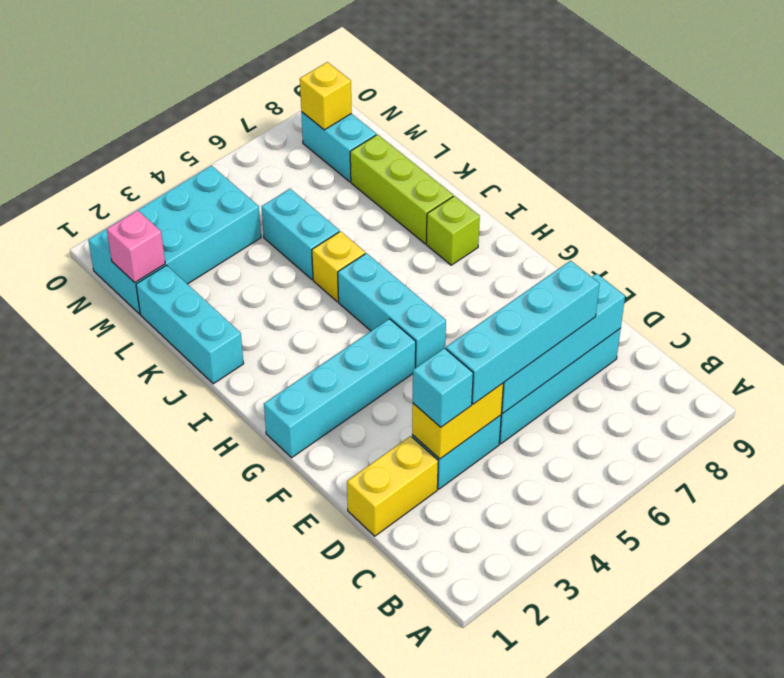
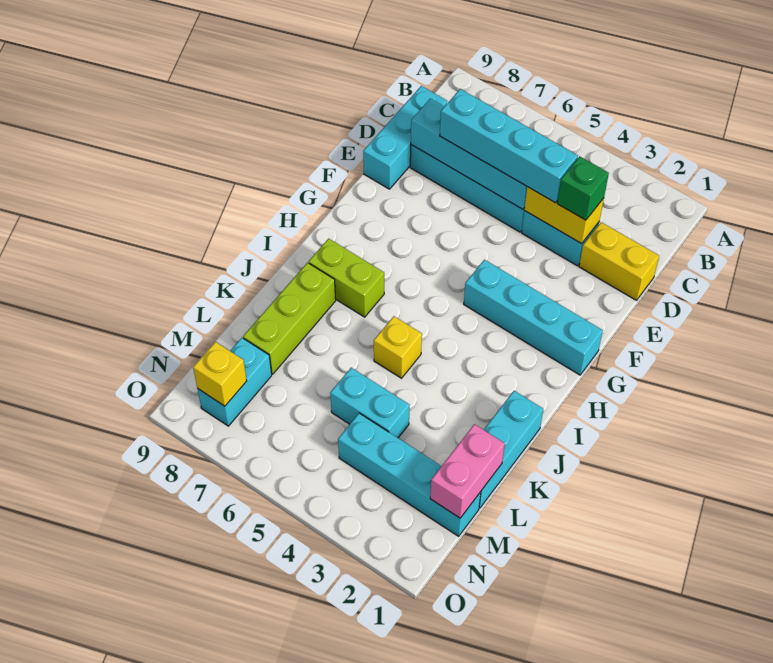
cyan brick D3 level 3 -> green brick D3 level 3
cyan brick G5:I5 level 1 -> cyan brick C9:E9 level 1
lime brick I8 level 1 -> lime brick I7:I8 level 1
cyan brick K5:L5 level 1 -> cyan brick L4:L5 level 1
cyan brick M1:N4 level 1 -> cyan brick M1:M4 level 1
pink brick M1 level 2 -> pink brick L1:M1 level 2

